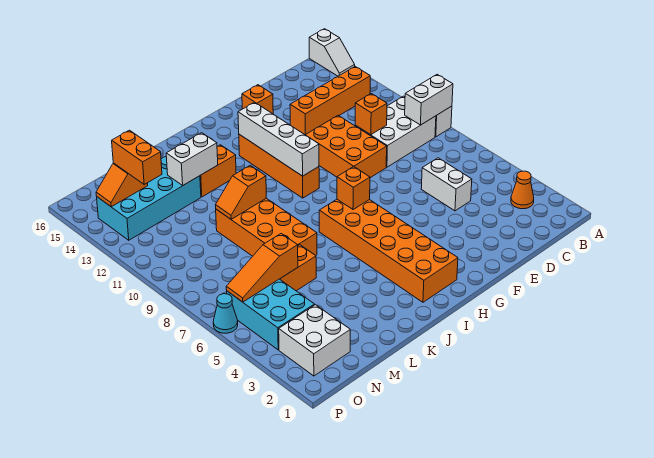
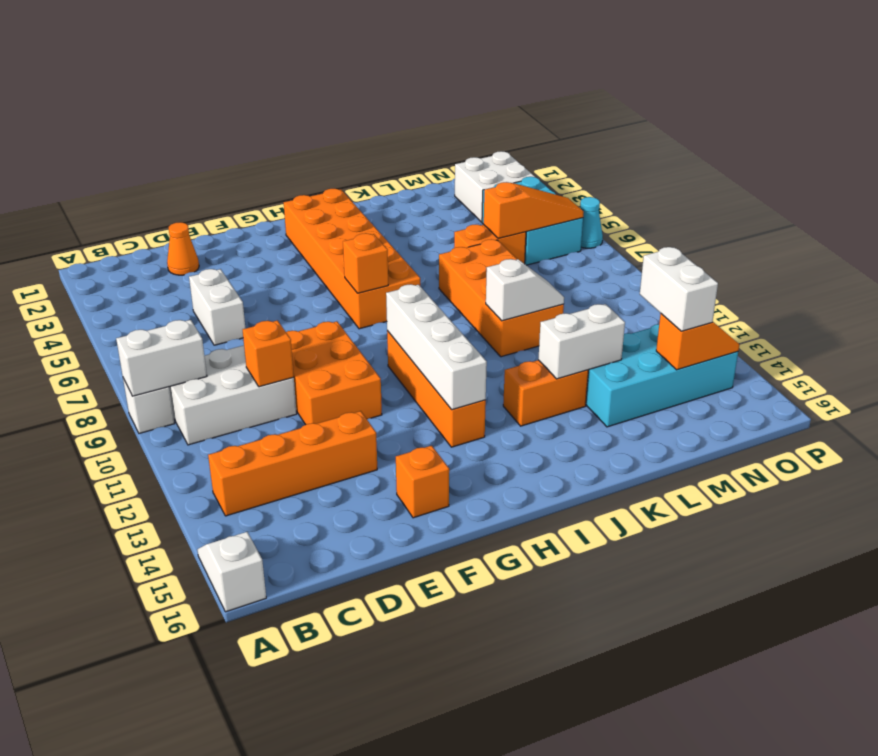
orange cone B3 level 1 -> orange cone D2 level 1
orange slope K10:L10 level 2 top K -> white slope K10:L10 level 2 top K
orange brick N13:N14 level 3 -> white brick N13:N14 level 3

